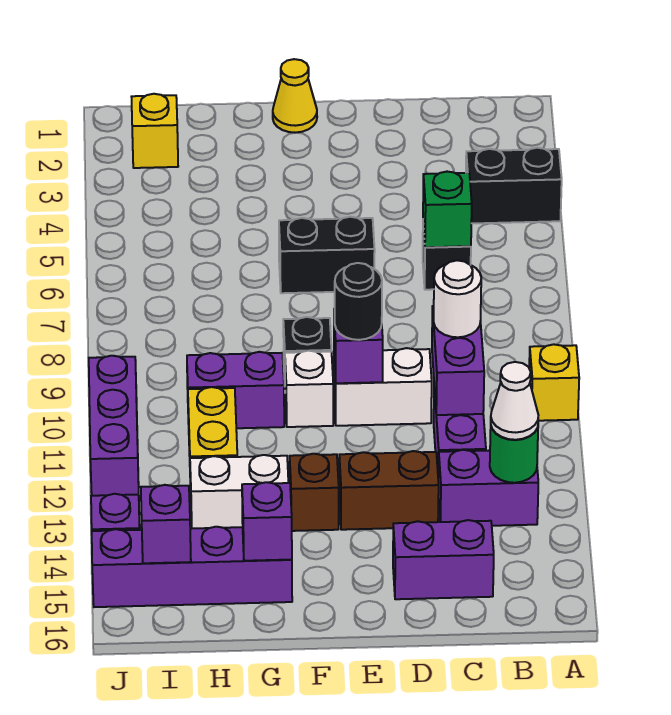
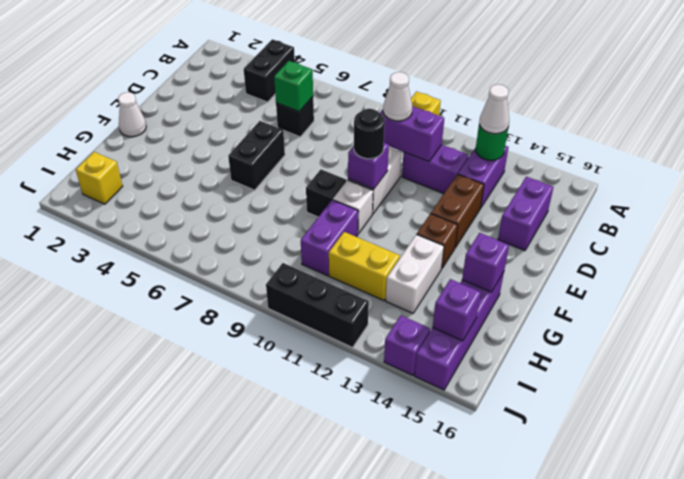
white round brick C10 level 3 -> white cone C10 level 3
yellow cone F1 level 1 -> white cone F1 level 1
purple brick J10:J12 level 1 -> black brick J10:J12 level 1

